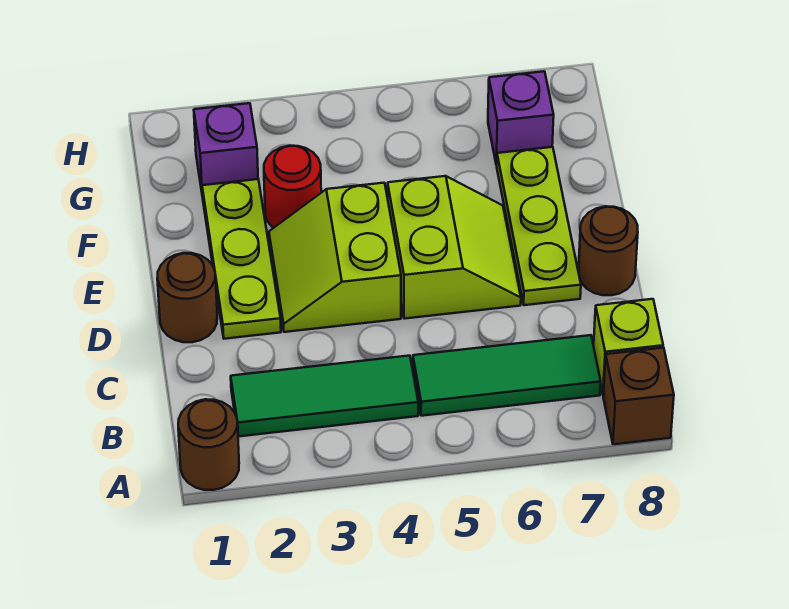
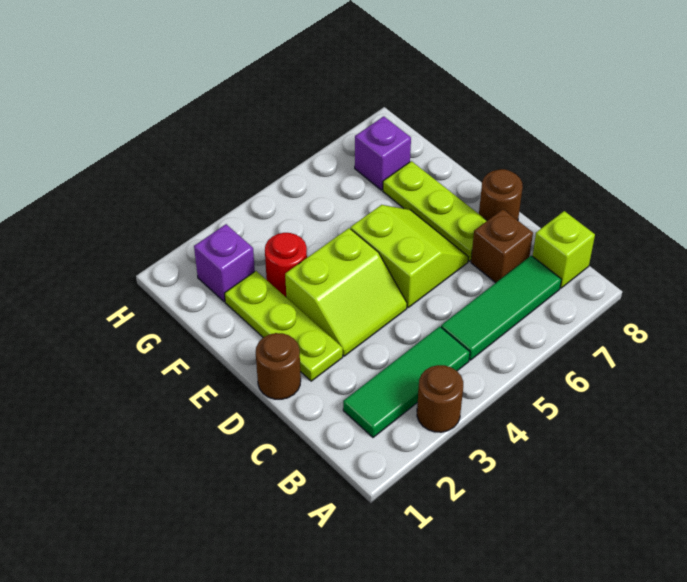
brown round brick A1 level 1 -> brown round brick A3 level 1
brown brick A8 level 1 -> brown brick C7 level 1
lime slope D3:E4 level 1 top 4 -> lime slope D3:E4 level 1 top E

